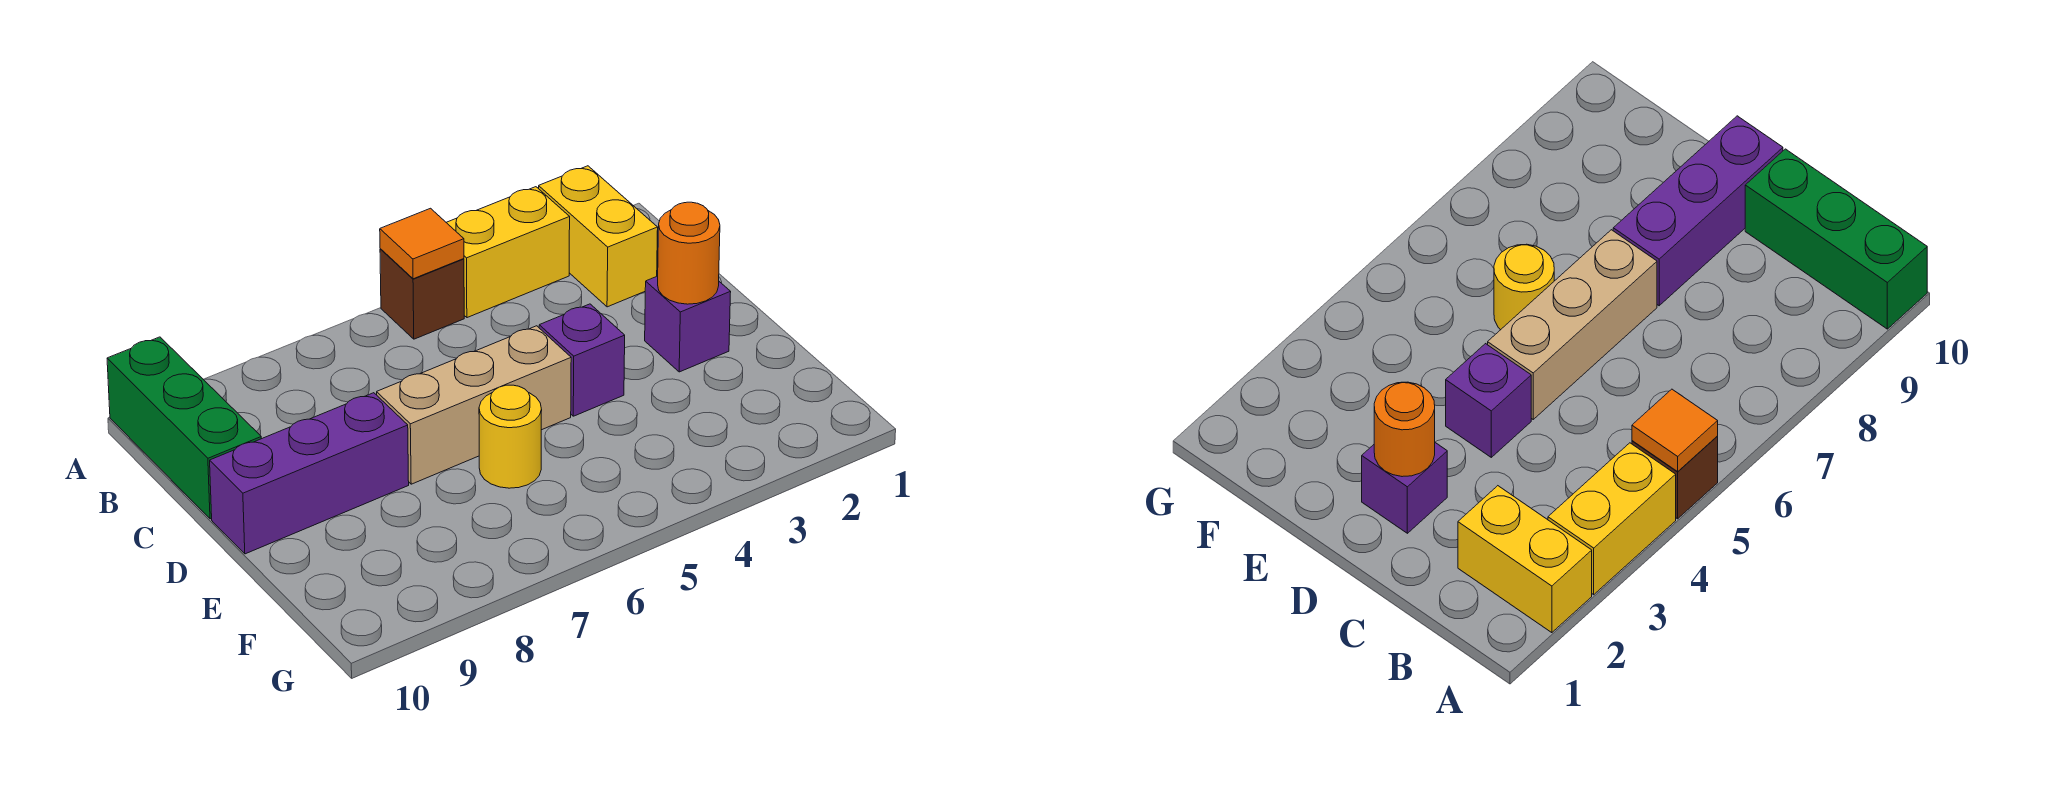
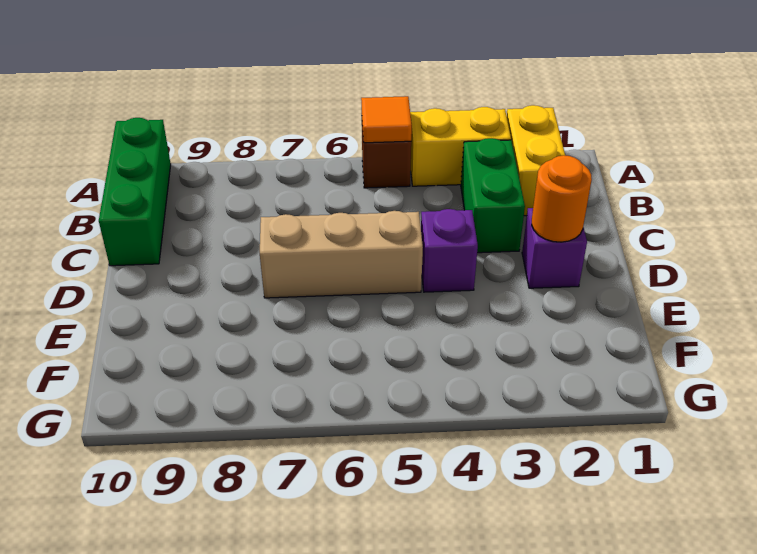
none -> green brick B3:C3 level 1
purple brick D8:D10 level 1 -> none
yellow round brick E6 level 1 -> none

